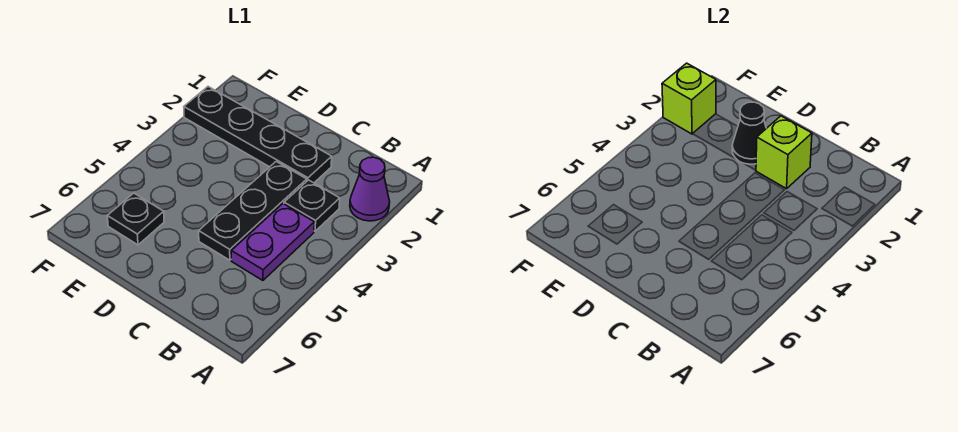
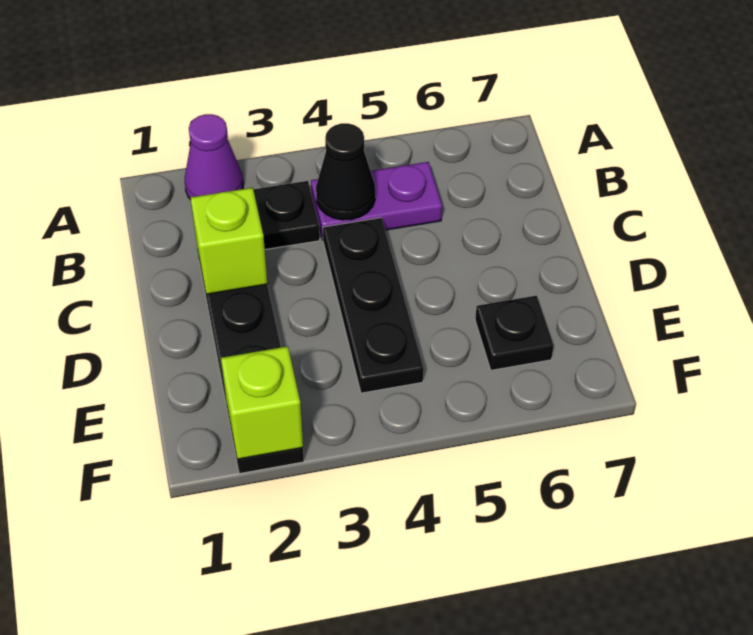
black plate C3:C5 level 1 -> black plate C4:E4 level 1
black cone D2 level 2 -> black cone B4 level 2

